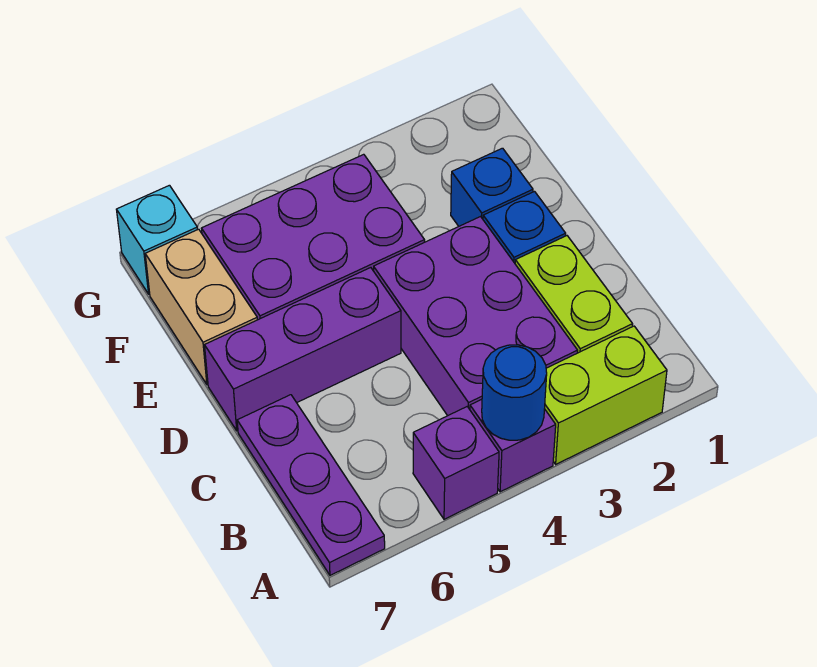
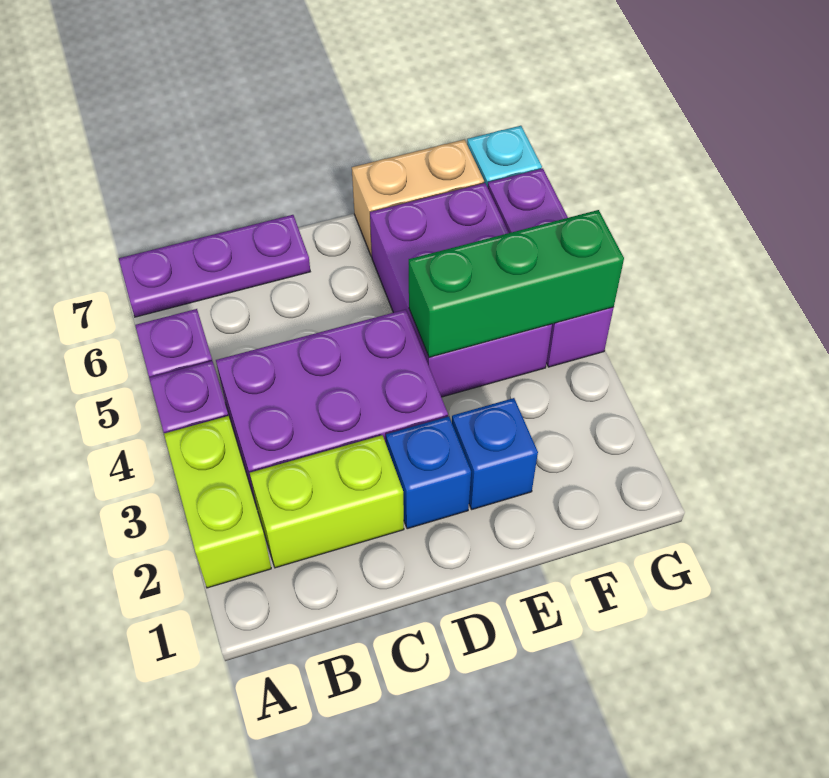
blue round brick A4 level 2 -> none
purple brick D5:D7 level 1 -> purple brick G4:G6 level 1
none -> green brick E4:G4 level 2

